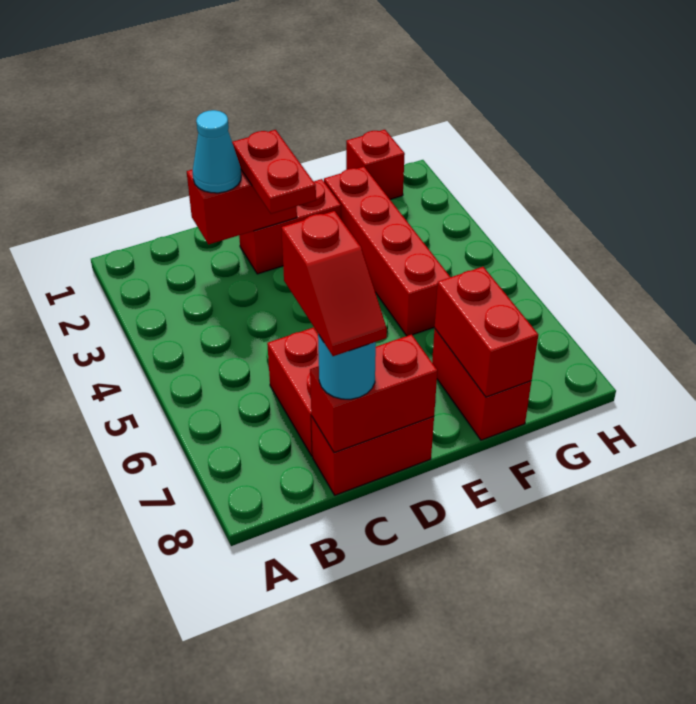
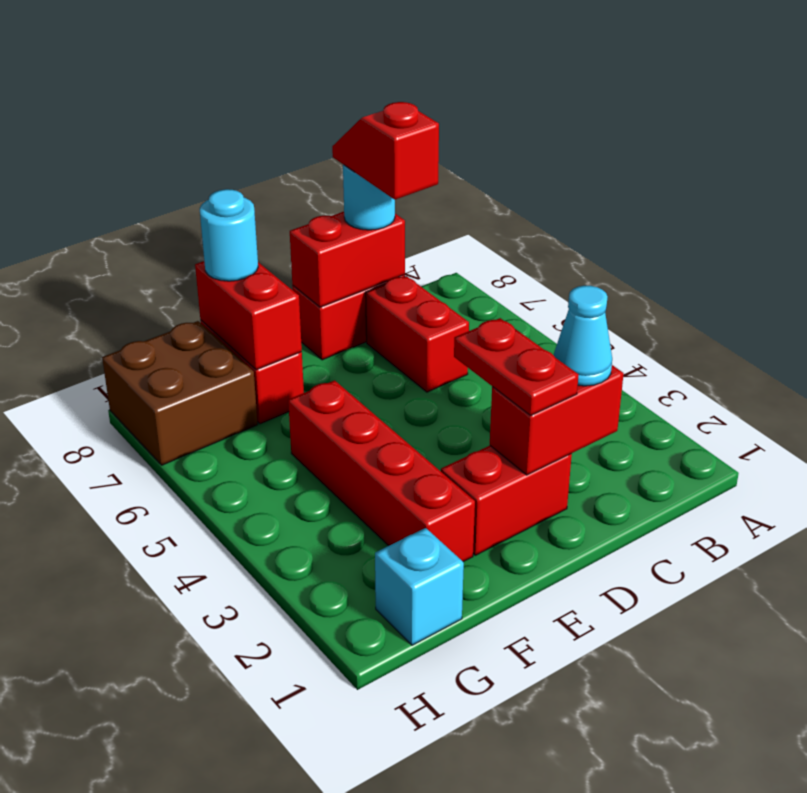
none -> cyan round brick F8 level 3
red brick G1 level 1 -> cyan brick G1 level 1
none -> brown brick G7:H8 level 1

